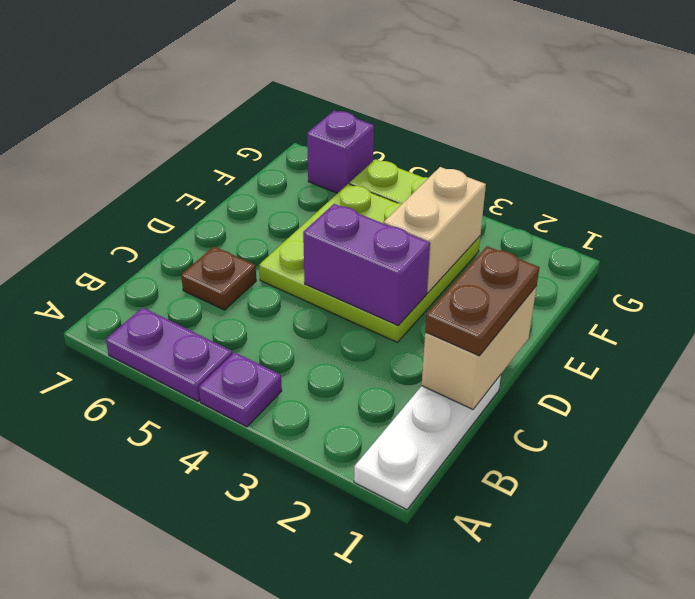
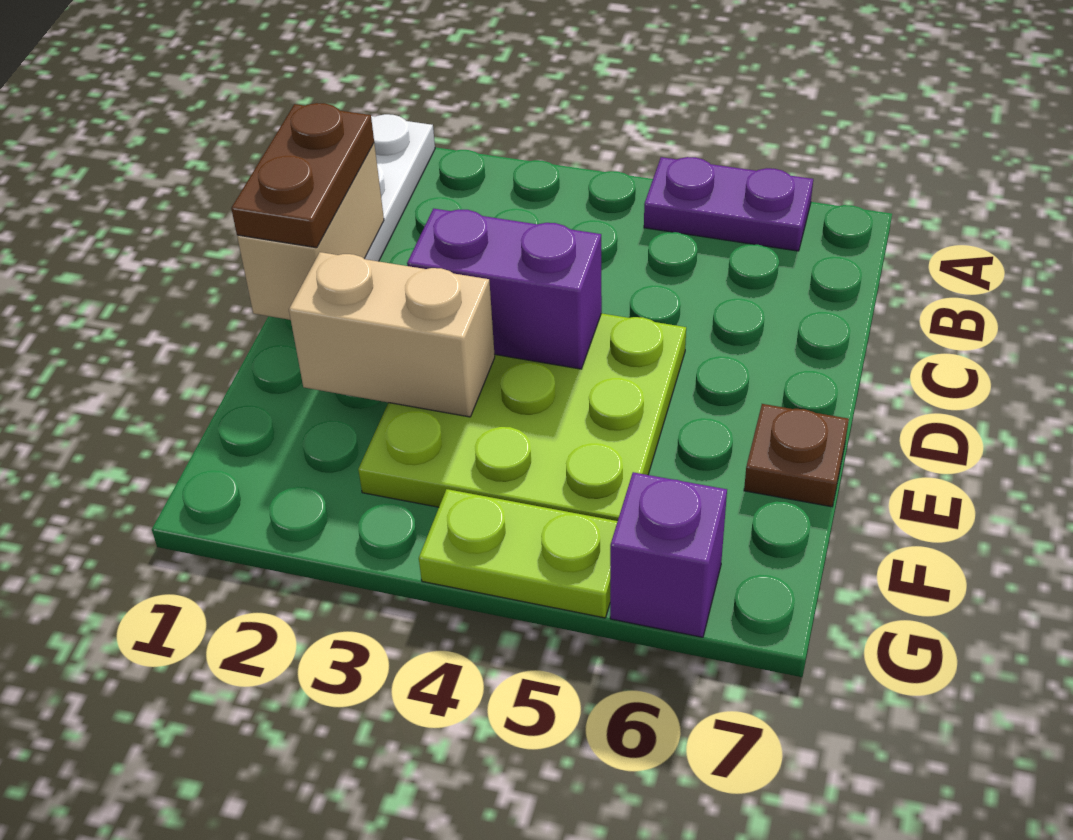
purple plate A4 level 1 -> none
brown plate C6 level 1 -> brown plate E7 level 1
tan brick E3:F3 level 2 -> tan brick E2:E3 level 2

